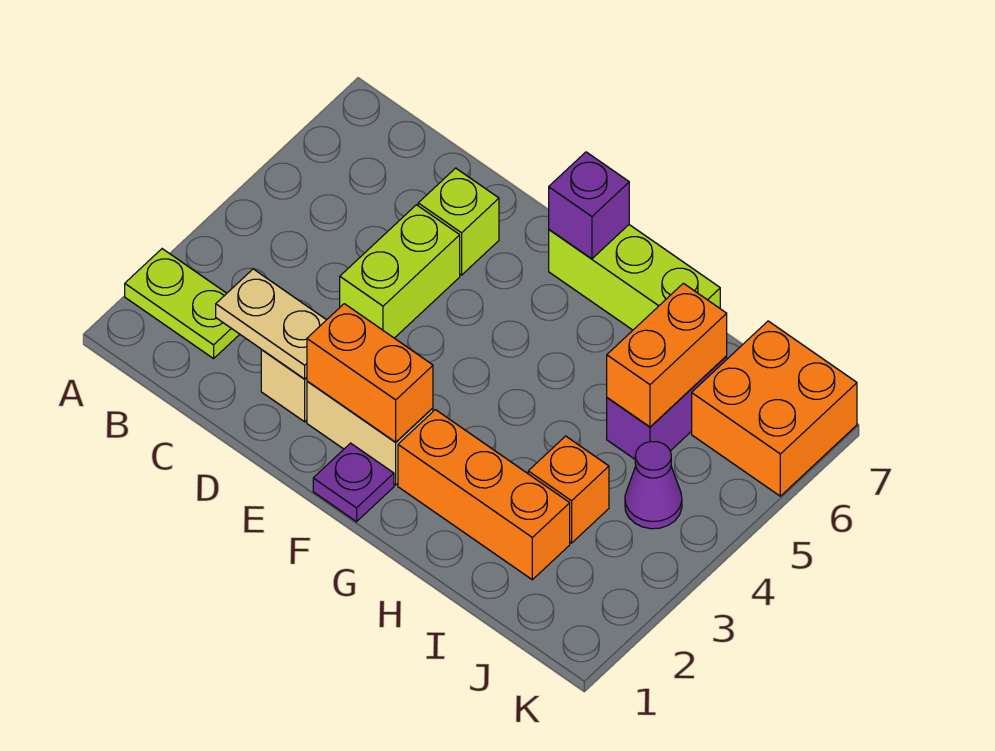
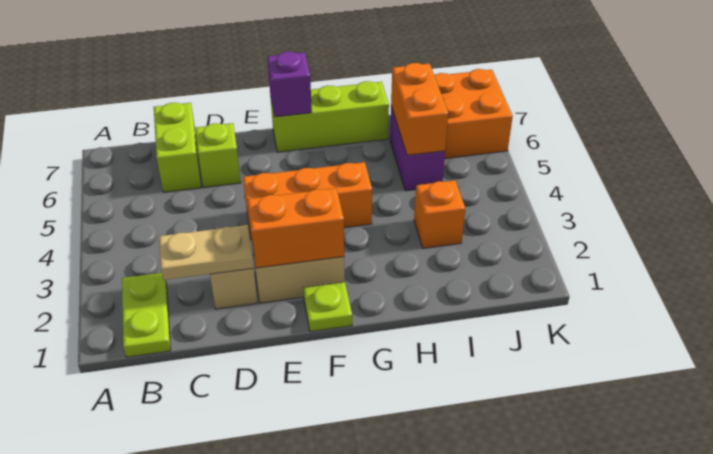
lime plate A2:B2 level 1 -> lime plate B1:B2 level 1
lime brick D4:D5 level 1 -> lime brick C6:C7 level 1
purple plate F1 level 1 -> lime plate F1 level 1
orange brick G2:I2 level 1 -> orange brick E4:G4 level 1
purple cone J4 level 1 -> none

